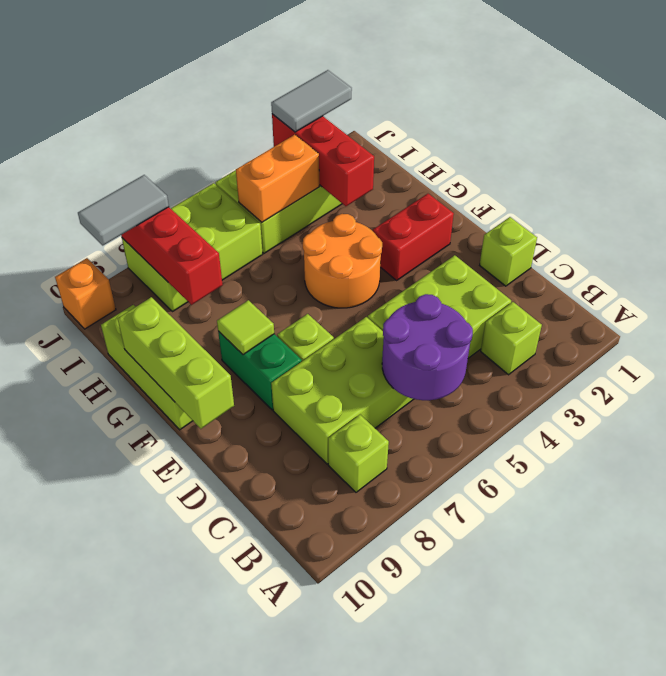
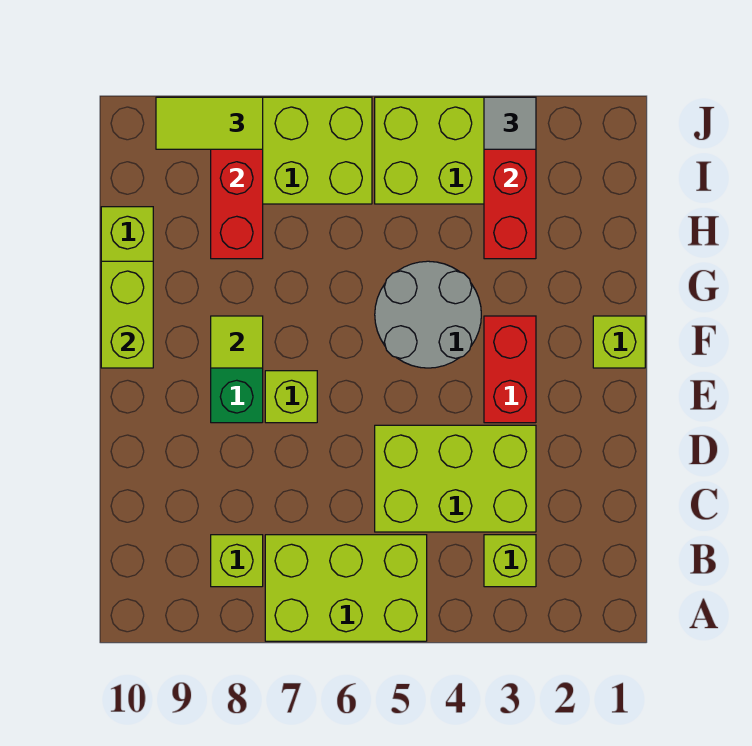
purple round brick B5:C6 level 2 -> none
lime brick C6:D8 level 1 -> lime brick A5:B7 level 1
lime brick D1 level 1 -> lime brick F1 level 1
lime brick E10:G10 level 2 -> lime brick F10:G10 level 2
red brick F2:F3 level 1 -> red brick E3:F3 level 1
orange round brick F4:G5 level 1 -> grey round brick F4:G5 level 1
orange brick I4:I5 level 2 -> none
grey tile J2:J3 level 3 -> grey tile J3 level 3
grey tile J8:J9 level 3 -> lime tile J8:J9 level 3
orange brick J10 level 1 -> none

